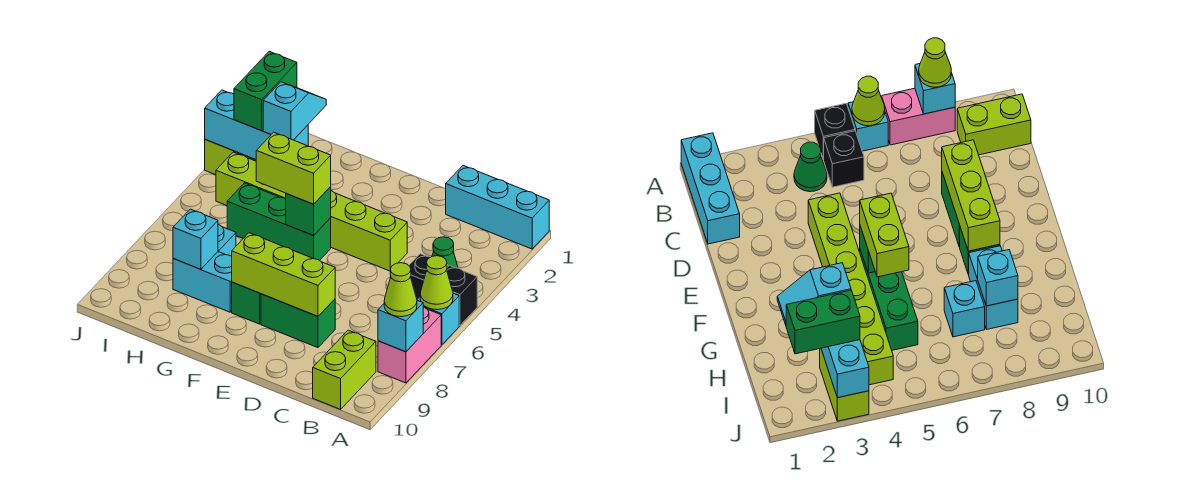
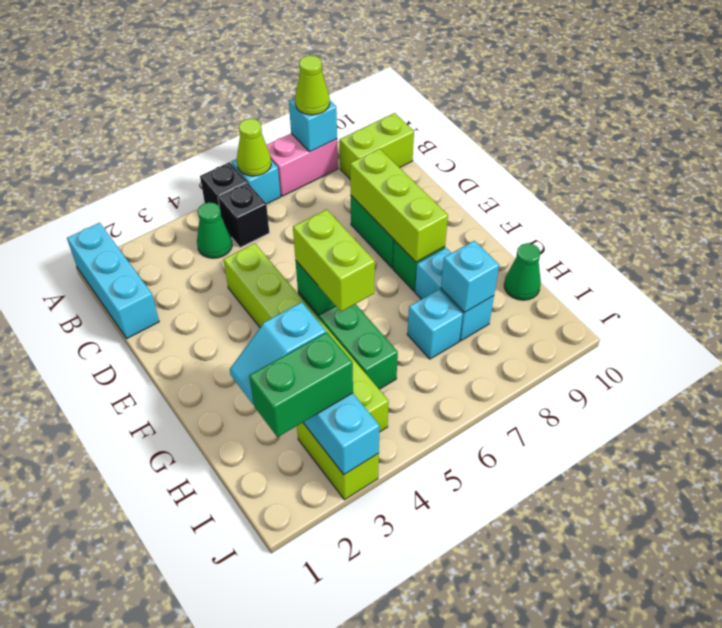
none -> green cone H10 level 1

